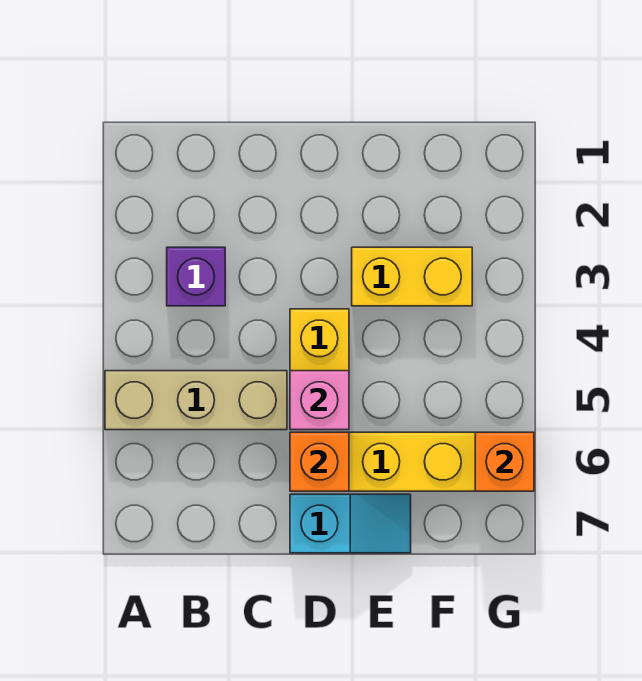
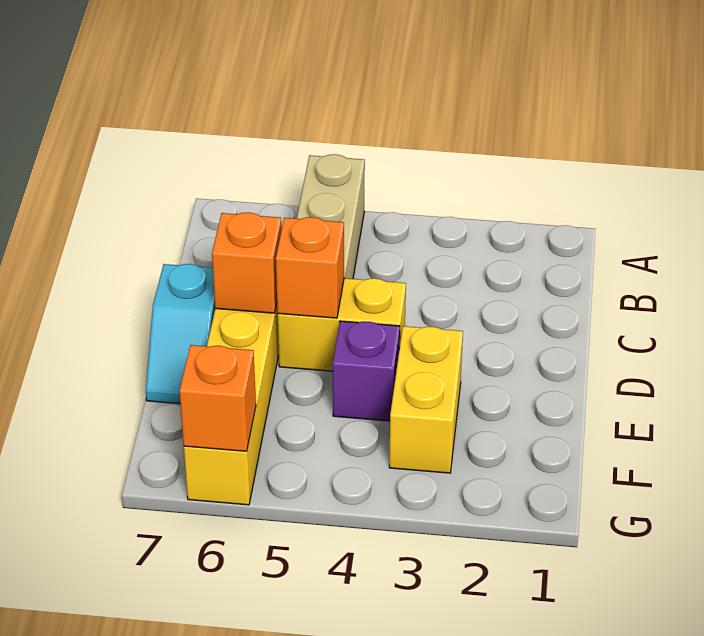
purple brick B3 level 1 -> purple brick E4 level 1
pink brick D5 level 2 -> orange brick D5 level 2

